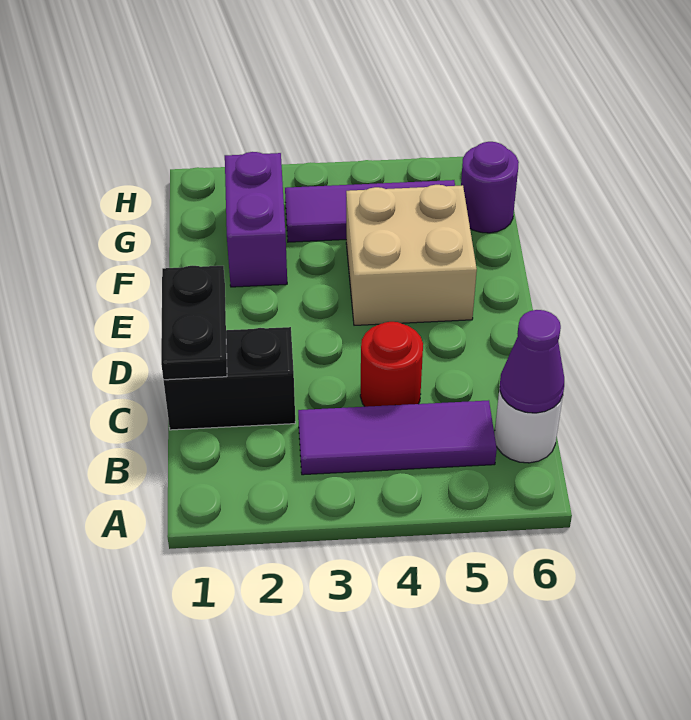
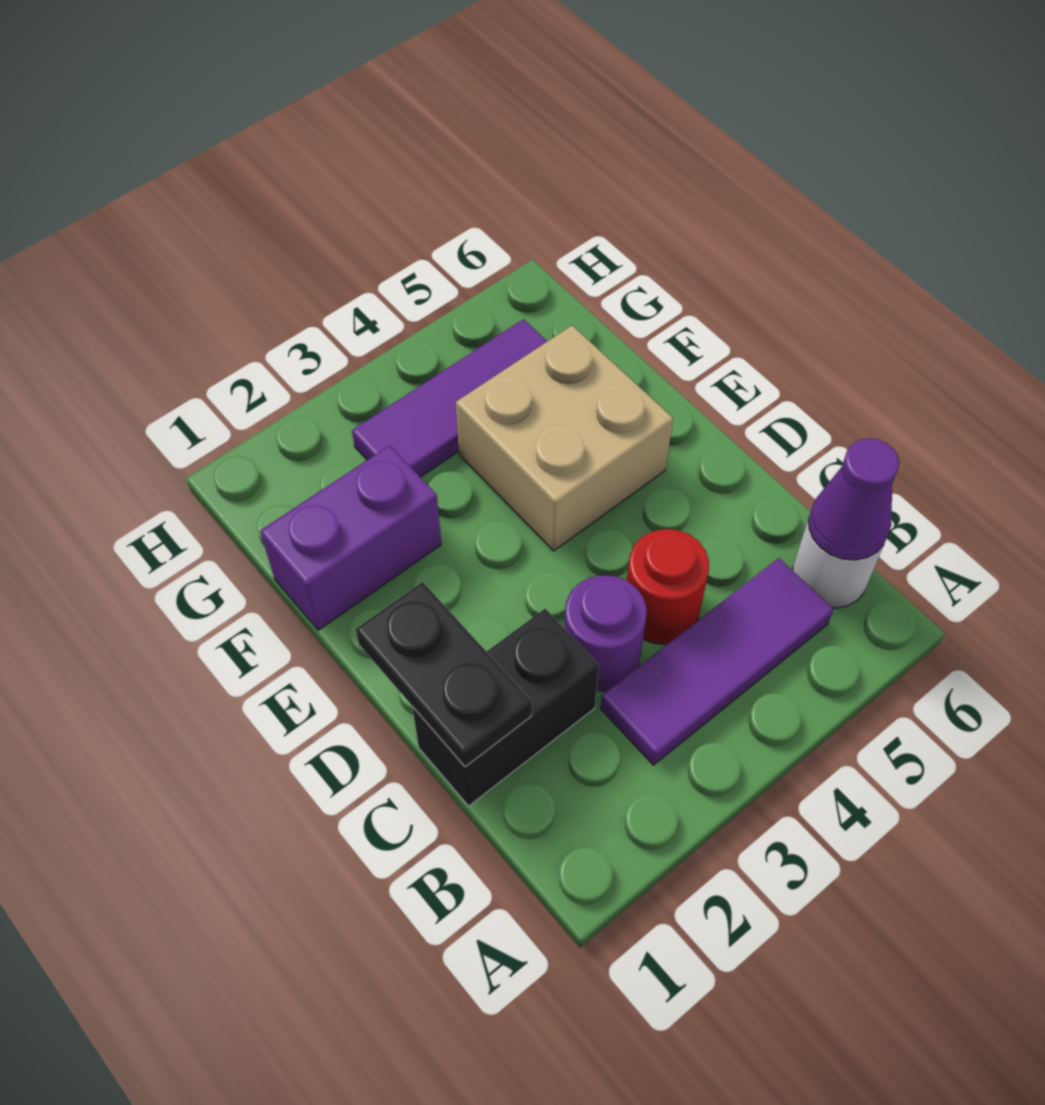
purple brick F2:G2 level 1 -> purple brick F1:F2 level 1
purple round brick G6 level 1 -> purple round brick C3 level 1

